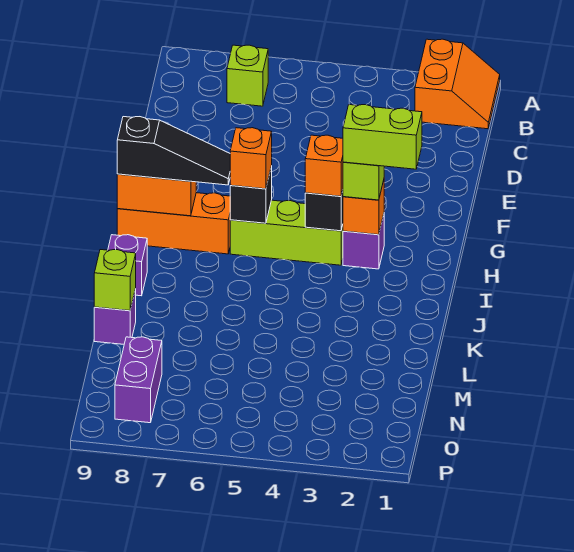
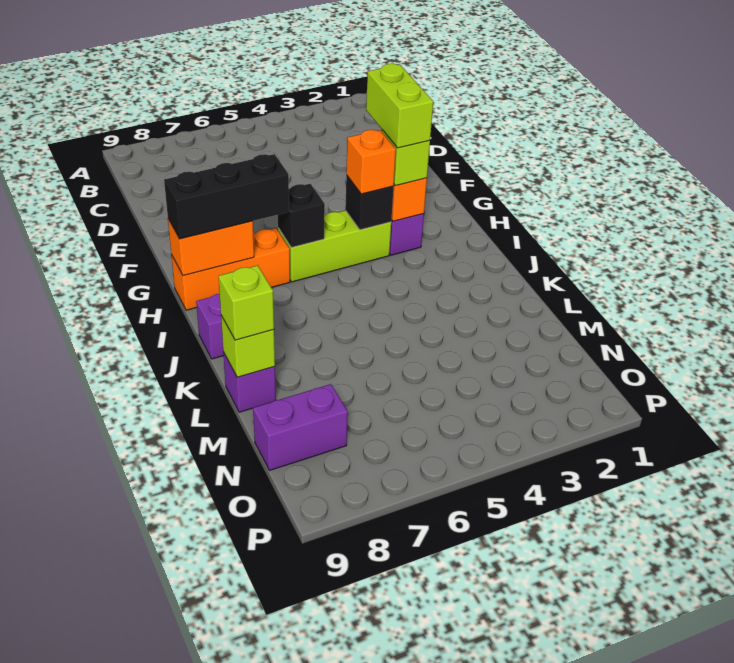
orange slope A1:B2 level 1 top 2 -> none
lime brick B7 level 1 -> lime brick L9 level 3
lime brick H2:H3 level 4 -> lime brick G3:H3 level 4
orange brick H6 level 3 -> none
black slope H7:H9 level 3 top 9 -> black brick H7:H9 level 3
purple brick N8:O8 level 1 -> purple brick N8:N9 level 1

